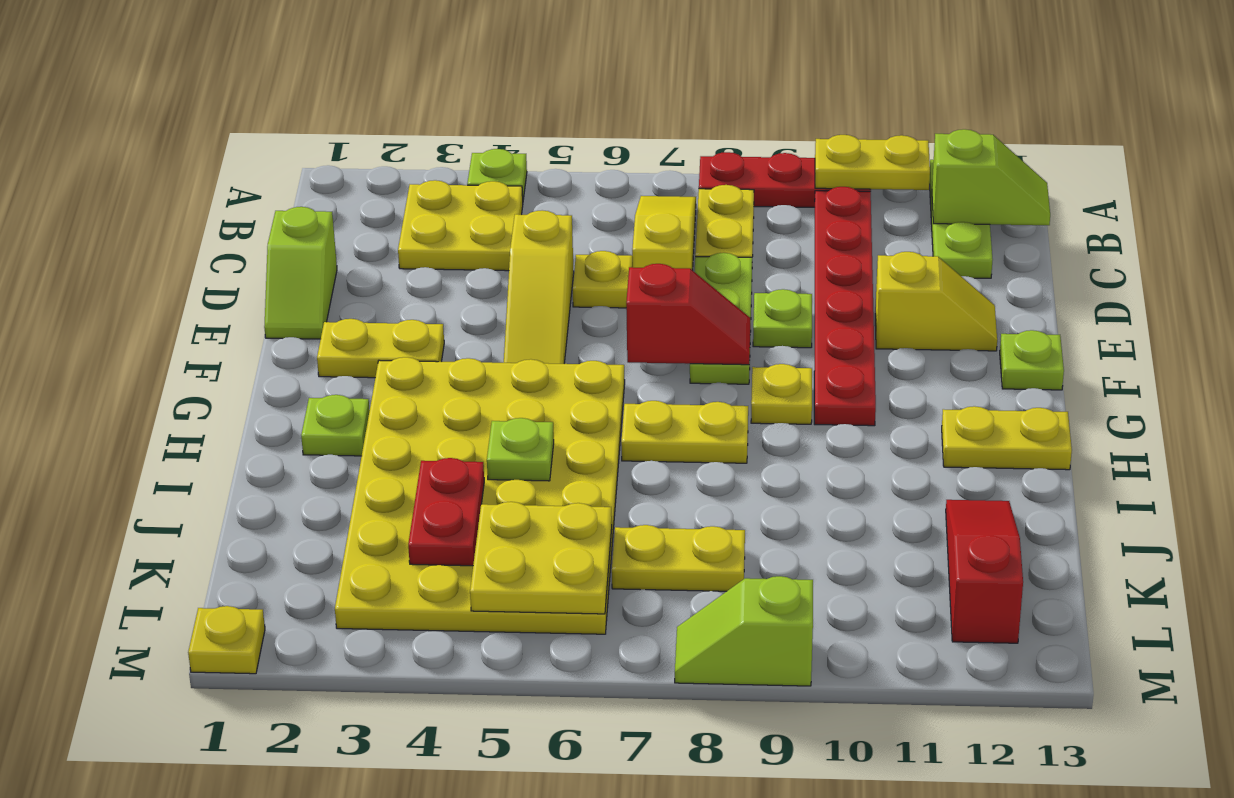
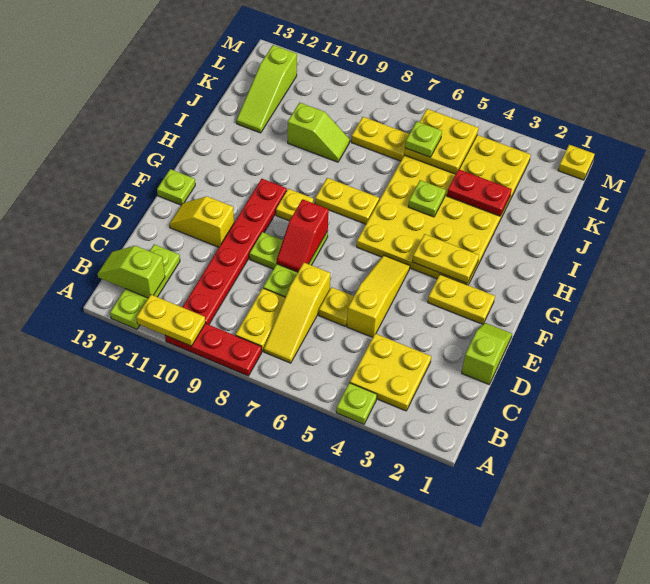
red slope F7:F8 level 2 top 7 -> red slope E8:F8 level 2 top F
lime plate H2 level 1 -> lime plate K6 level 3
yellow plate H12:H13 level 1 -> yellow plate G3:G4 level 2
red plate J4:K4 level 2 -> red plate J3:J4 level 2
red slope J12:L12 level 1 top L -> lime slope J12:L12 level 1 top L
lime slope M8:M9 level 1 top 9 -> lime slope J9:J10 level 1 top 10

